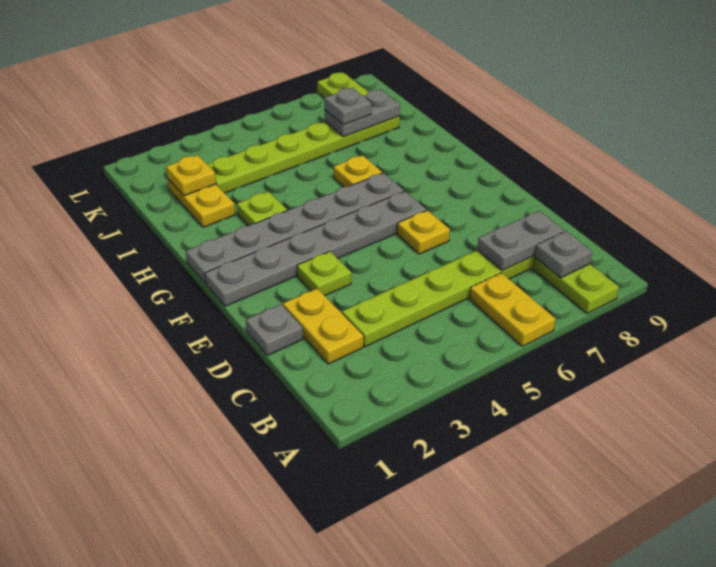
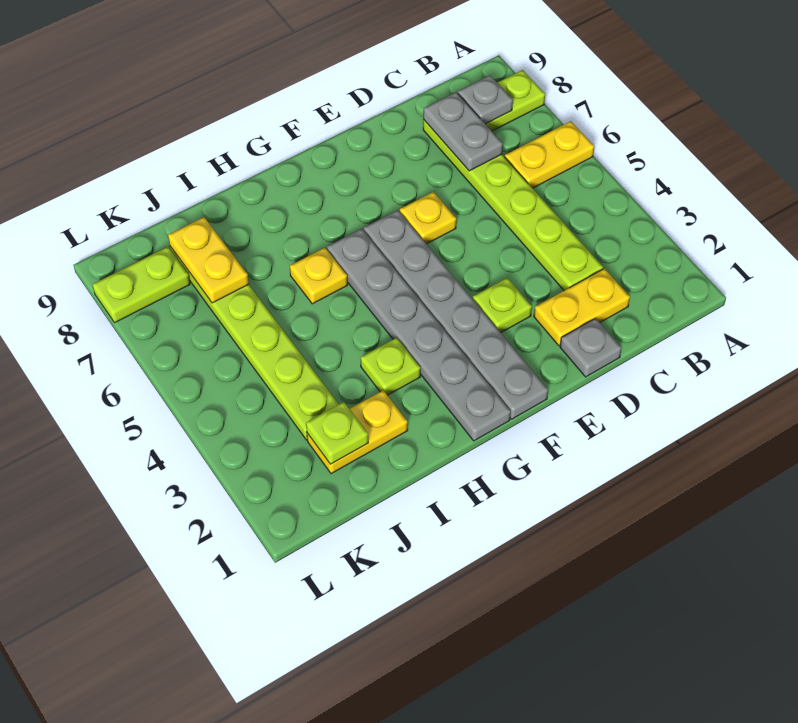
yellow plate J2 level 2 -> lime plate J2 level 2
grey plate J7:J8 level 2 -> yellow plate J7:J8 level 2
grey plate J7 level 3 -> none

